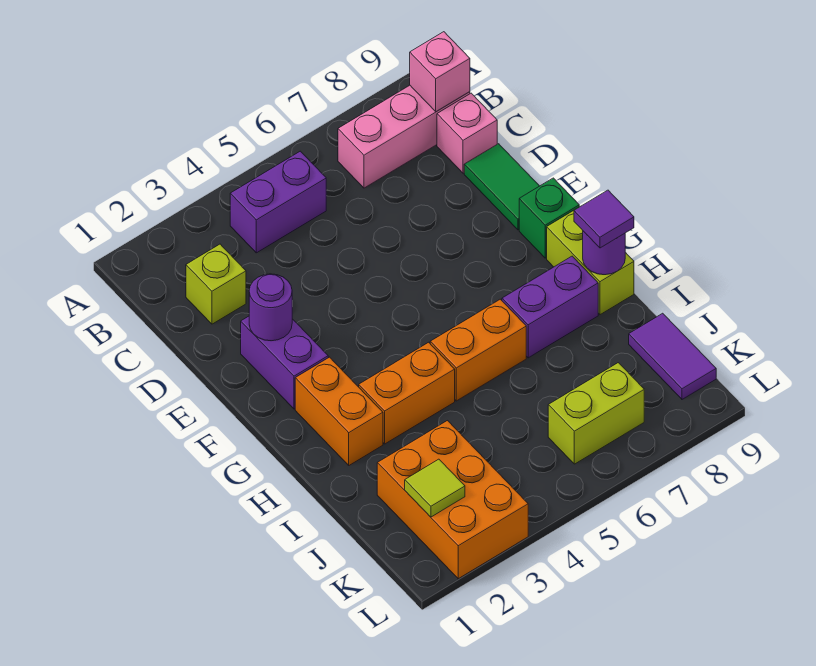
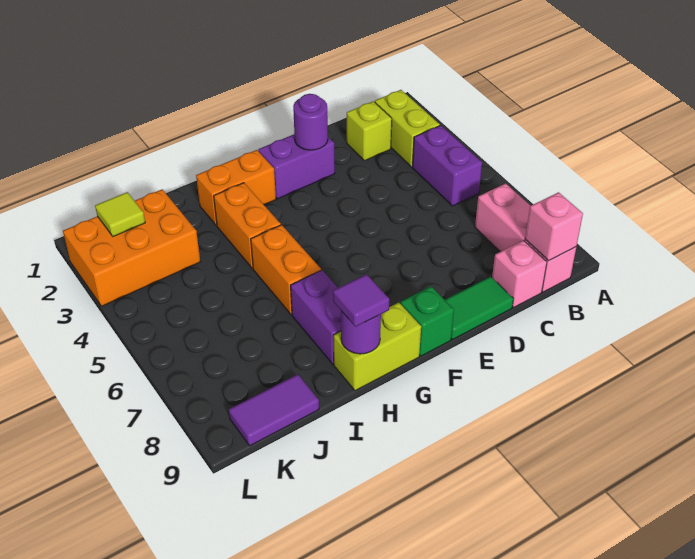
lime brick K6:K7 level 1 -> lime brick B2:B3 level 1

